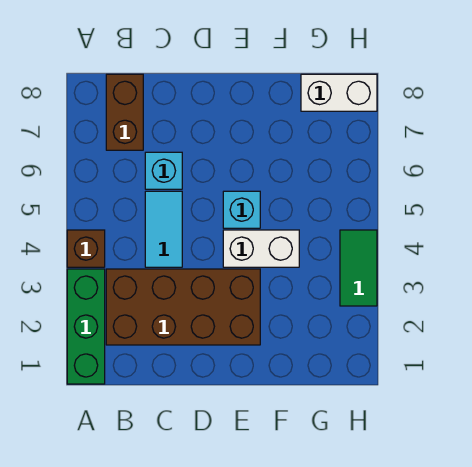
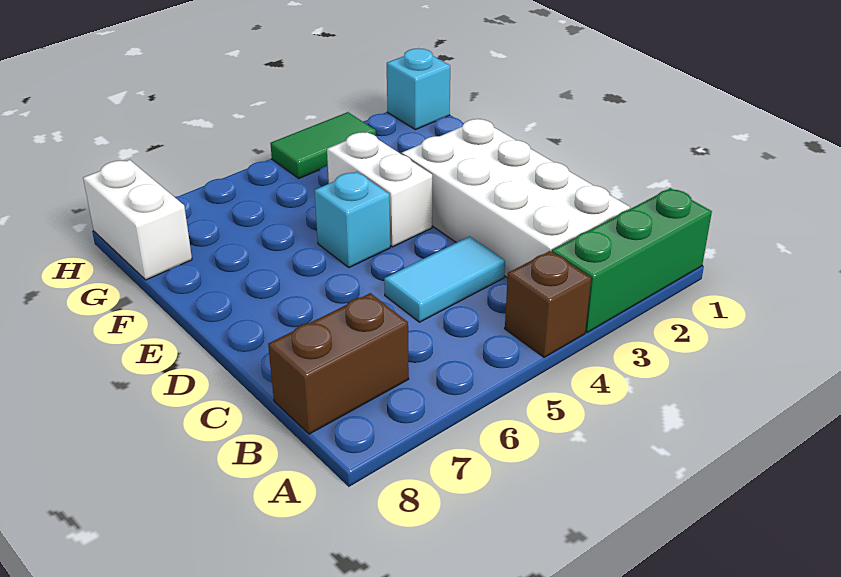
brown brick B2:E3 level 1 -> white brick B2:E3 level 1
cyan brick C6 level 1 -> cyan brick H1 level 1

